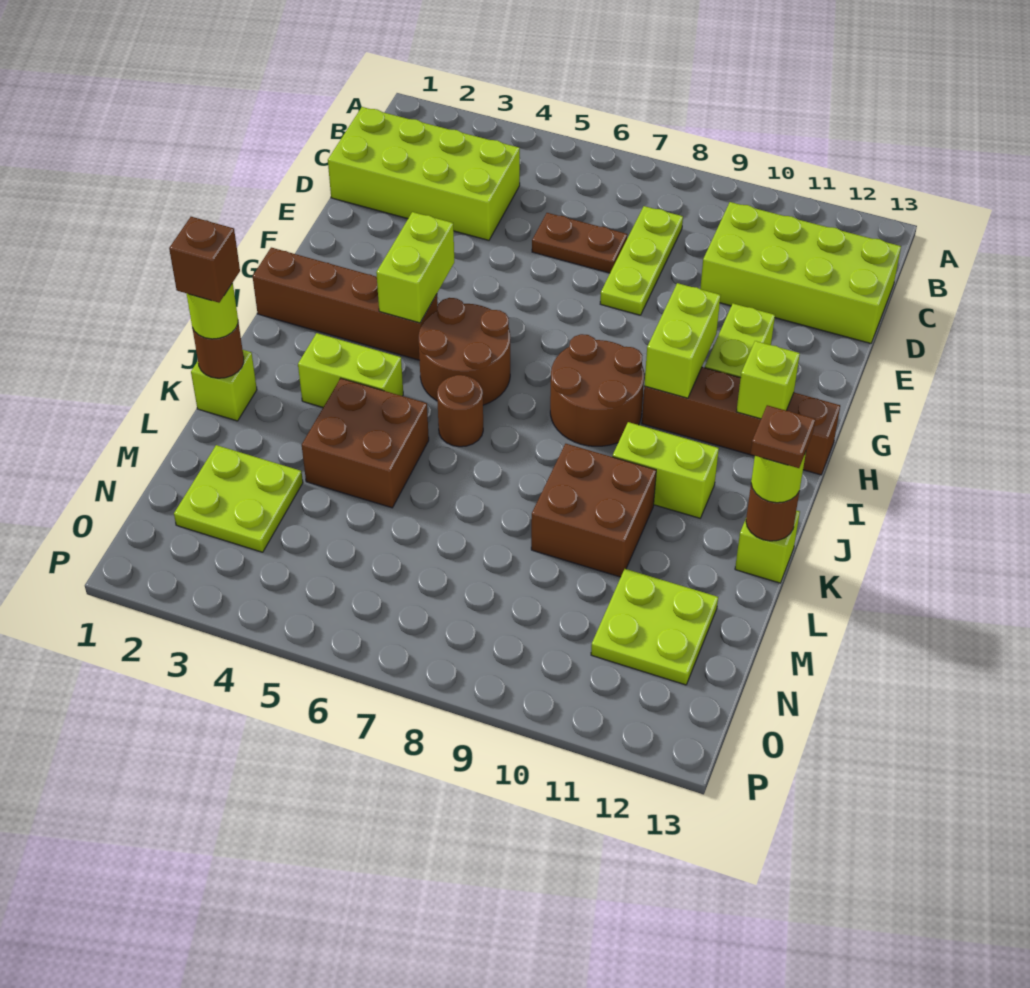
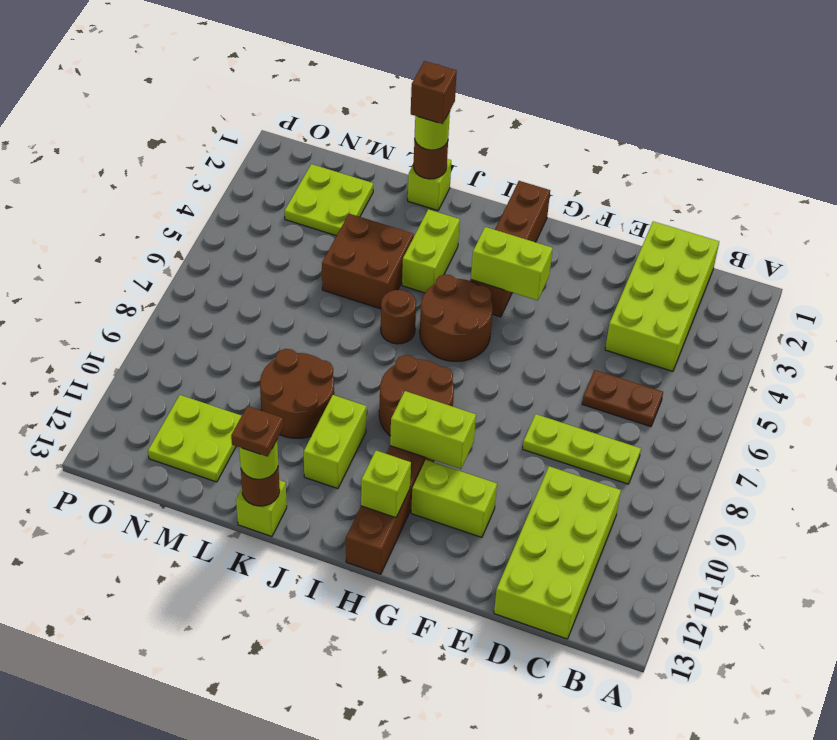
brown plate D6:D7 level 1 -> brown plate C6:D6 level 1
brown brick K9:L10 level 1 -> brown round brick K9:L10 level 1

